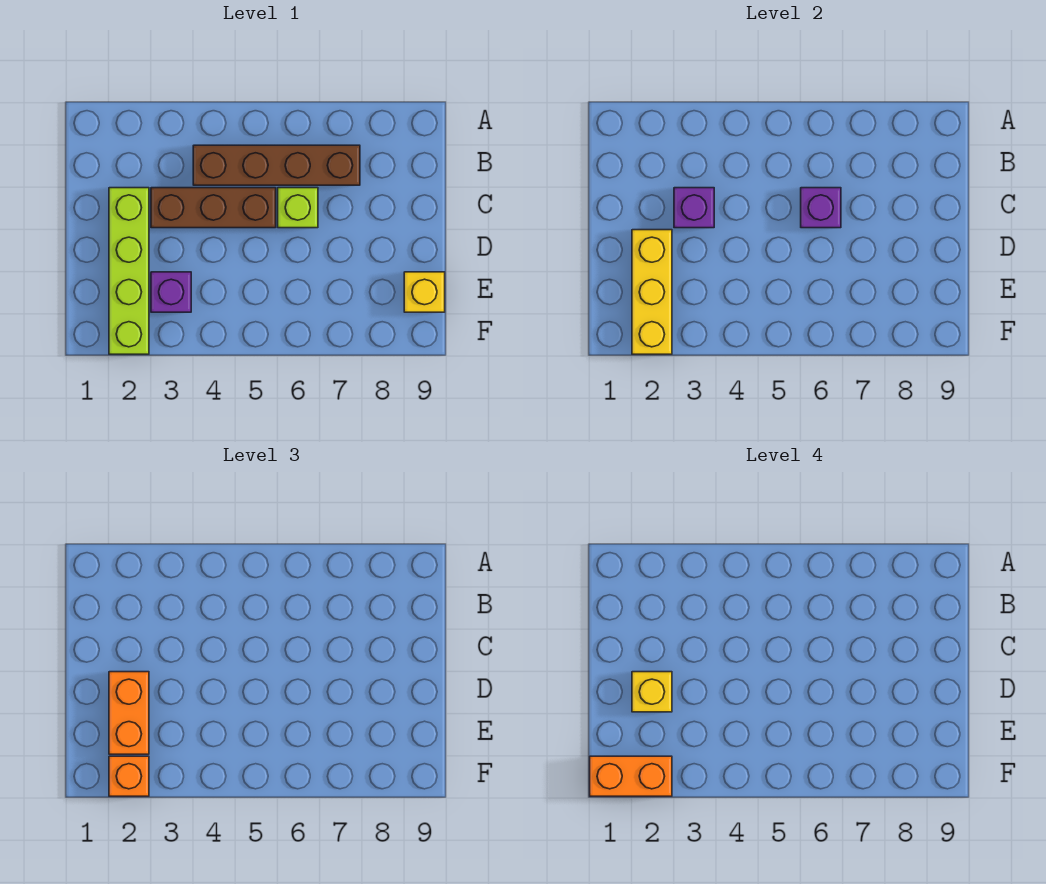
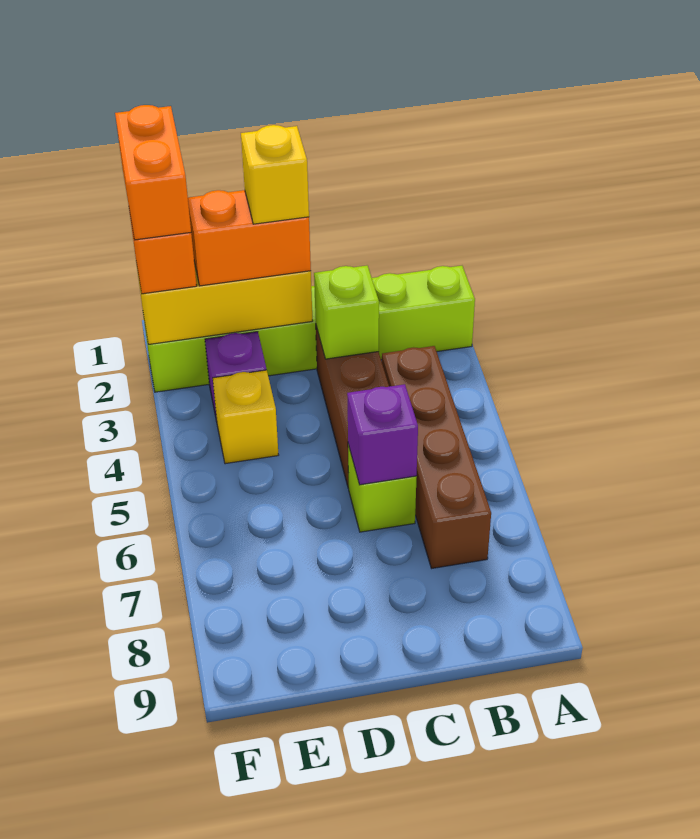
lime brick C2:F2 level 1 -> lime brick A2:F2 level 1
purple brick C3 level 2 -> lime brick C3 level 2
yellow brick E9 level 1 -> yellow brick E4 level 1

